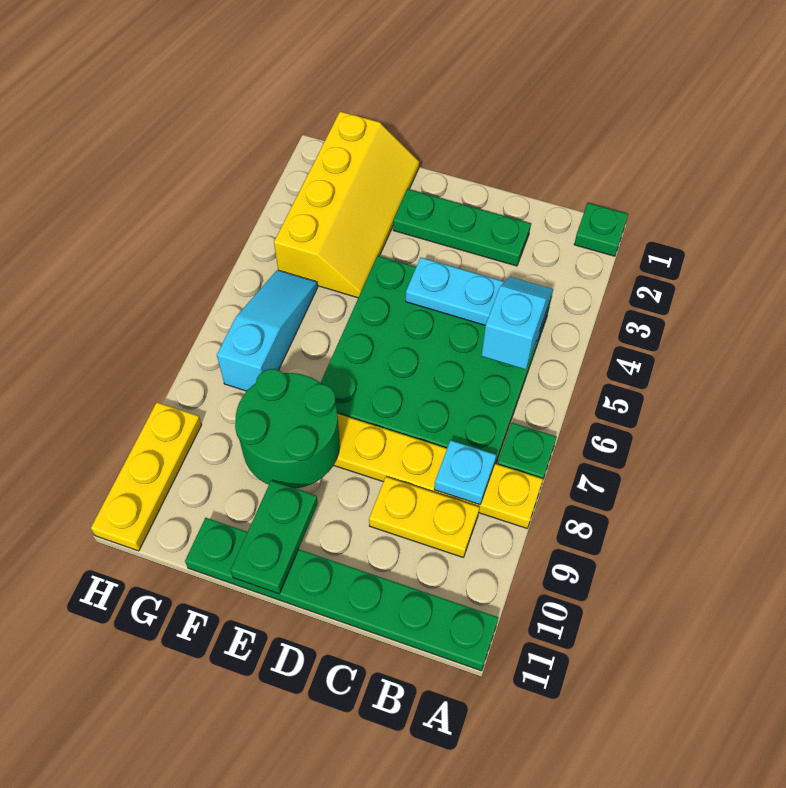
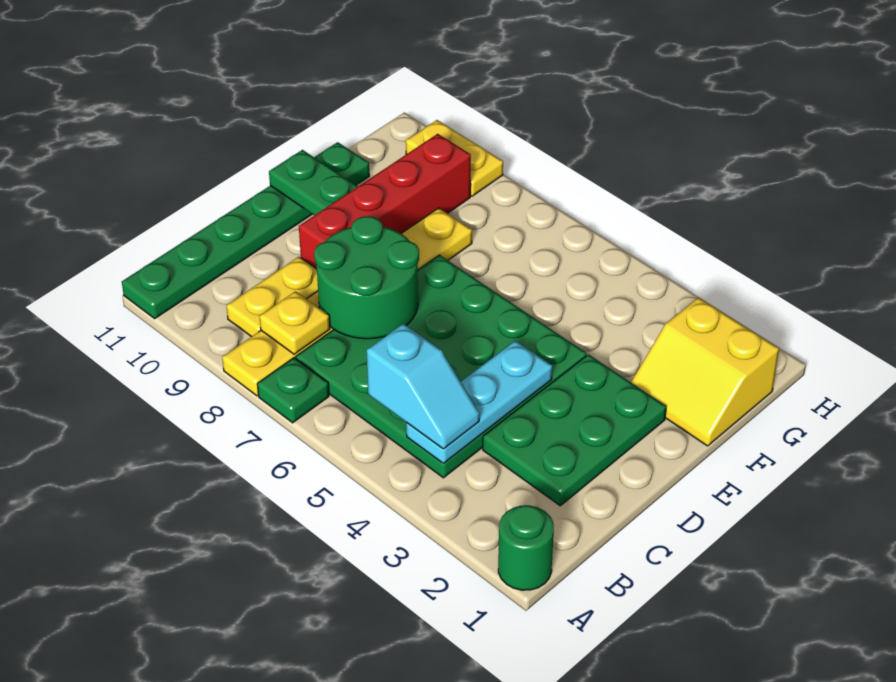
green plate A1 level 1 -> green round brick A1 level 1
cyan plate B8 level 2 -> yellow plate B8 level 2
green plate C2:E2 level 1 -> green plate C2:E3 level 1
none -> red brick D9:G9 level 1
green round brick E8:F9 level 2 -> green round brick C7:D8 level 2
yellow slope F1:G4 level 1 top G -> yellow slope F1:G2 level 1 top G
cyan slope G5:G7 level 1 top 7 -> none
yellow plate H9:H11 level 1 -> yellow plate H9:H10 level 1

